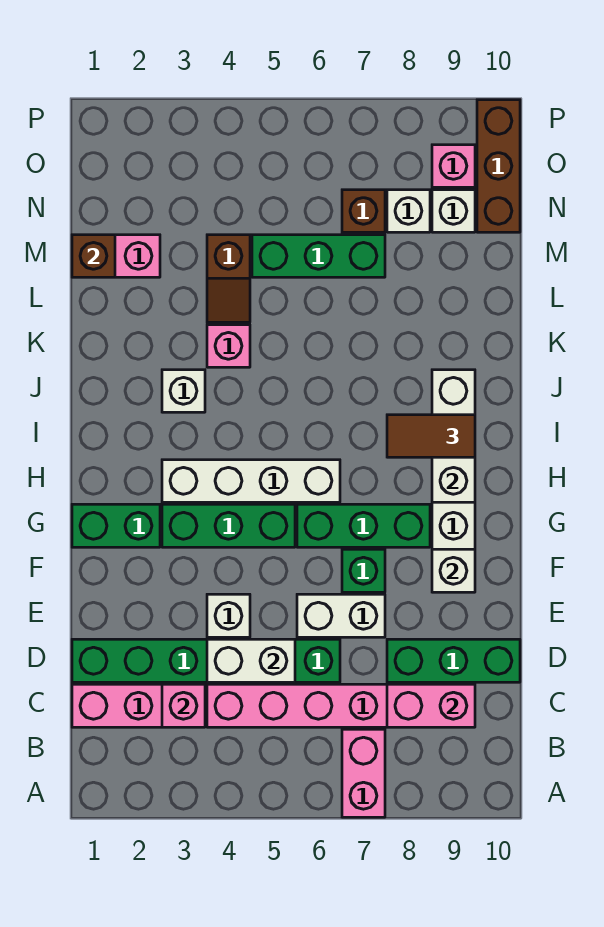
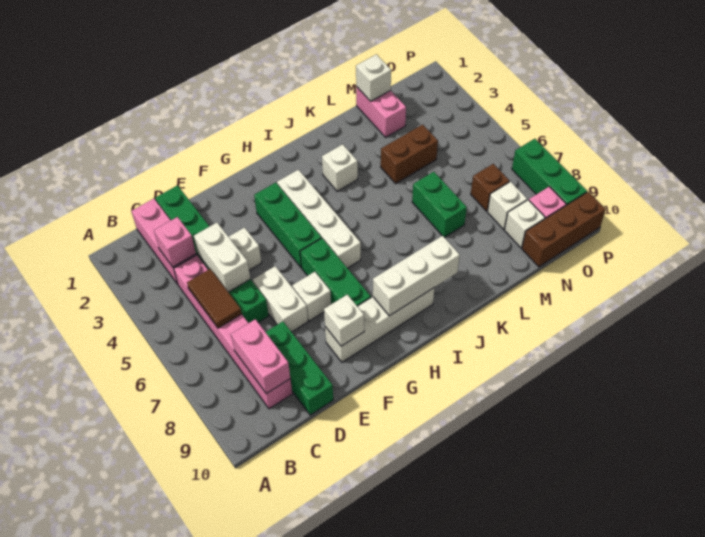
pink brick A7:B7 level 1 -> none
green brick F7 level 1 -> white brick F7 level 1
green brick G1:G2 level 1 -> green brick L6:L7 level 1
brown tile I8:I9 level 3 -> brown tile C5:C6 level 2
pink brick K4 level 1 -> none
brown slope L4:M4 level 1 top M -> brown brick L4:M4 level 1
brown brick M1 level 2 -> white brick M1 level 2
green brick M5:M7 level 1 -> green brick P7:P9 level 1

